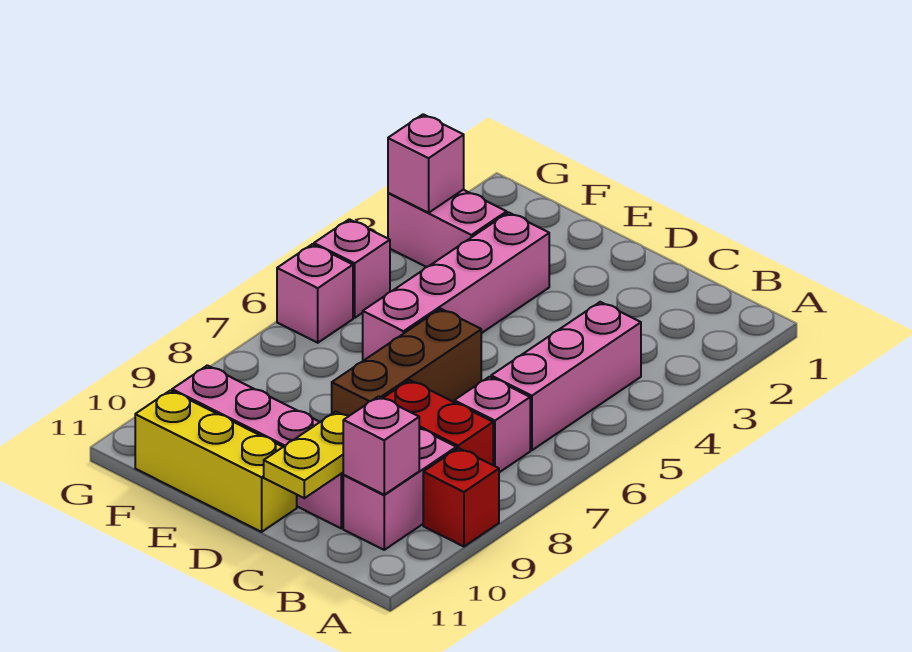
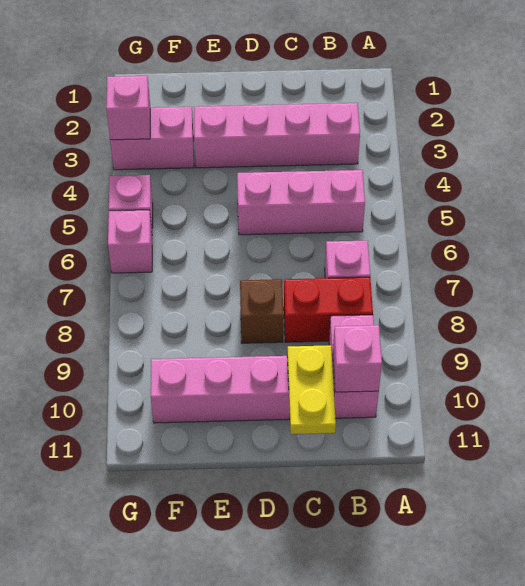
red brick A9 level 1 -> none
pink brick B4:B6 level 1 -> pink brick B5:D5 level 1
brown brick D6:D8 level 1 -> brown brick D8 level 1
yellow brick D11:F11 level 1 -> none
pink brick E3:E6 level 1 -> pink brick B3:E3 level 1

